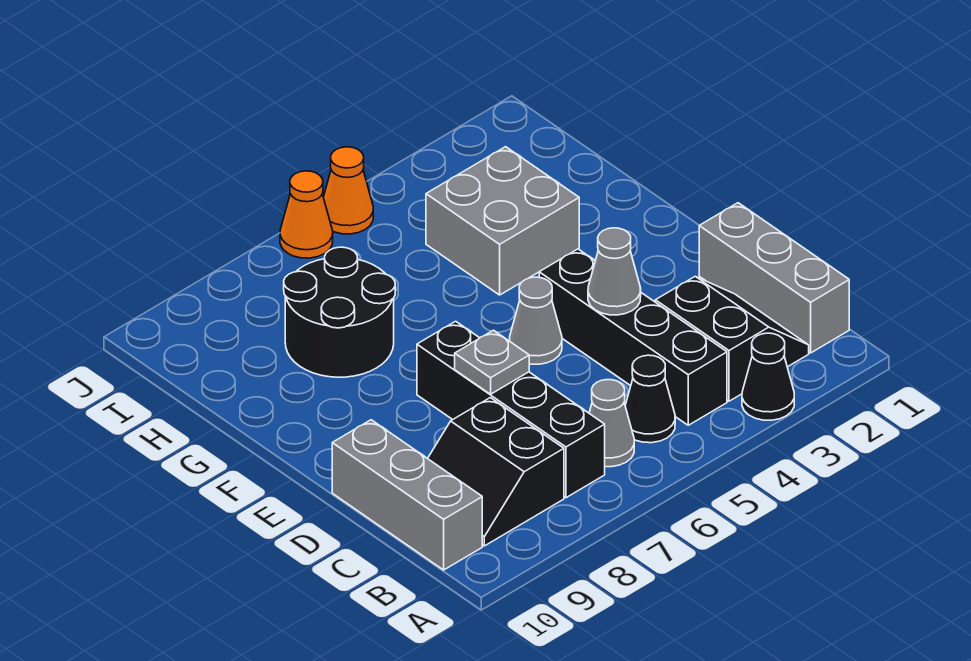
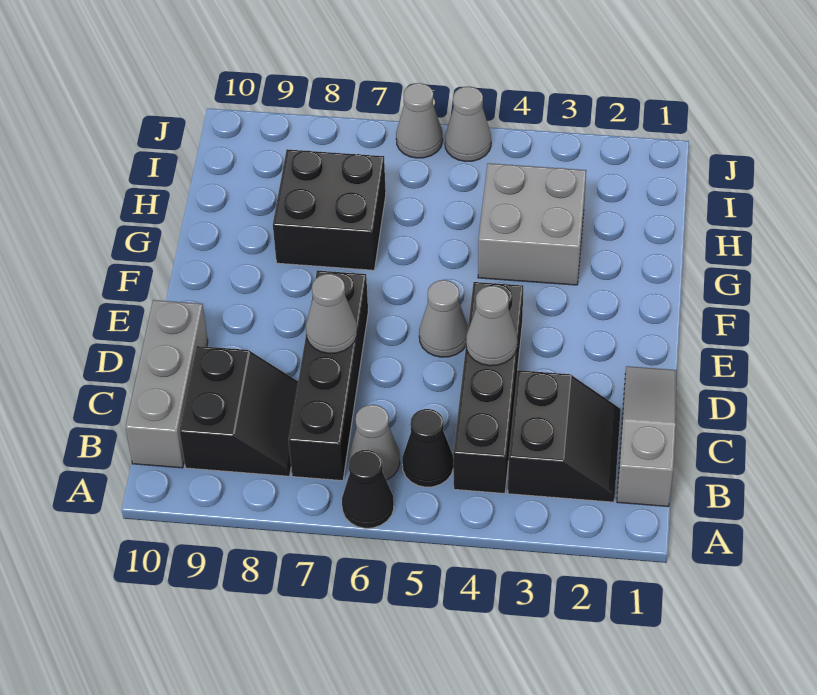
black cone A3 level 1 -> black cone A6 level 1
grey brick B1:D1 level 1 -> grey slope B1:D1 level 1 top B
black slope B8:C9 level 1 top 8 -> black slope B8:C9 level 1 top 9
grey plate D7 level 2 -> grey cone D7 level 2
black round brick G7:H8 level 1 -> black brick G7:H8 level 1
orange cone J5 level 1 -> grey cone J5 level 1
orange cone J6 level 1 -> grey cone J6 level 1

